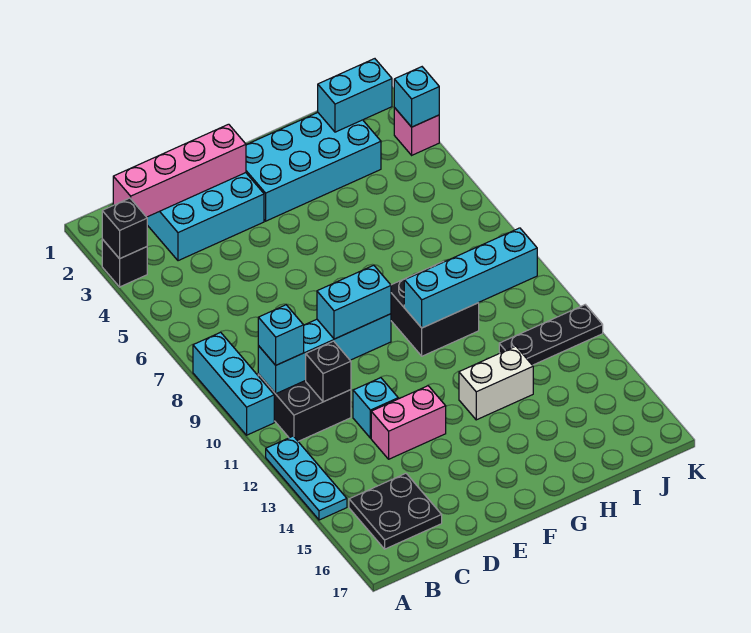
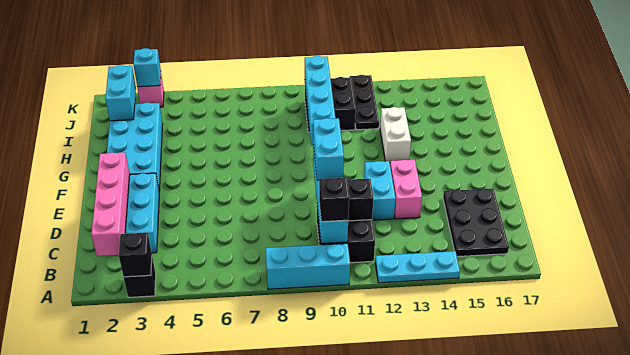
cyan brick B10 level 3 -> black brick B10 level 3
black plate B15:C16 level 1 -> black plate B15:D16 level 1
cyan brick D12 level 1 -> cyan brick D12:E12 level 1
black brick G9:H10 level 1 -> black brick I10:J11 level 1

